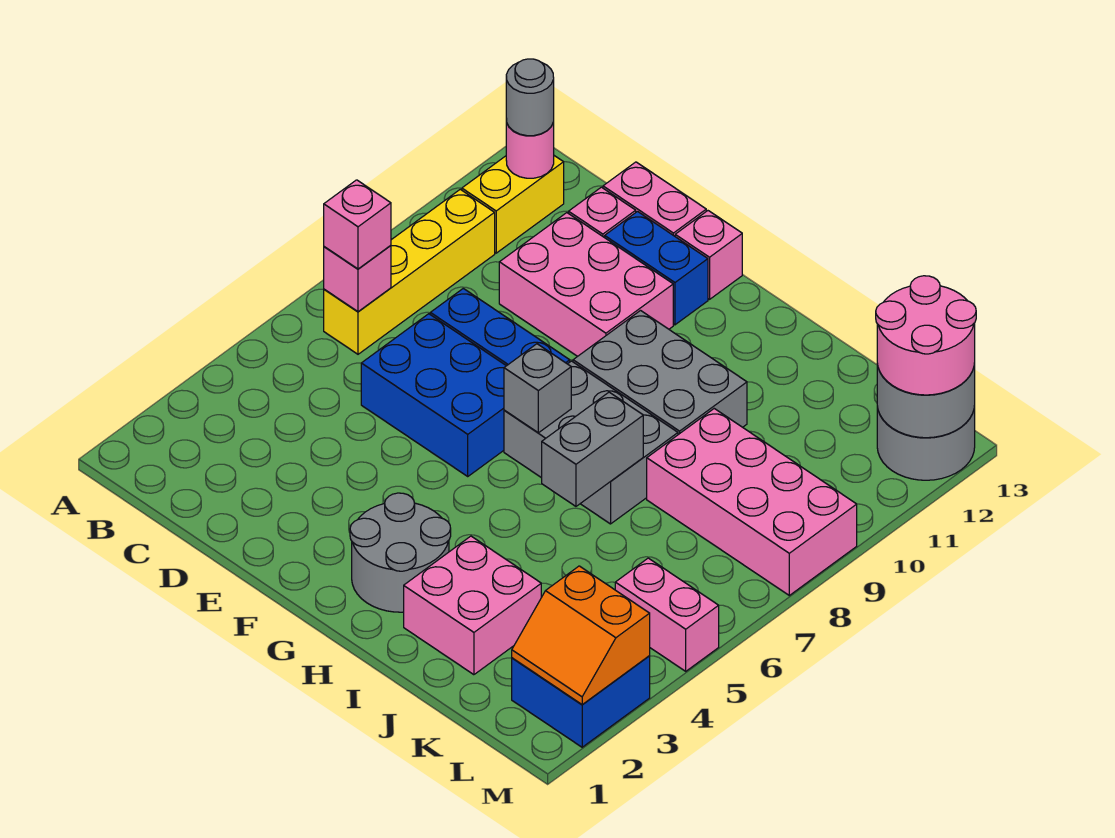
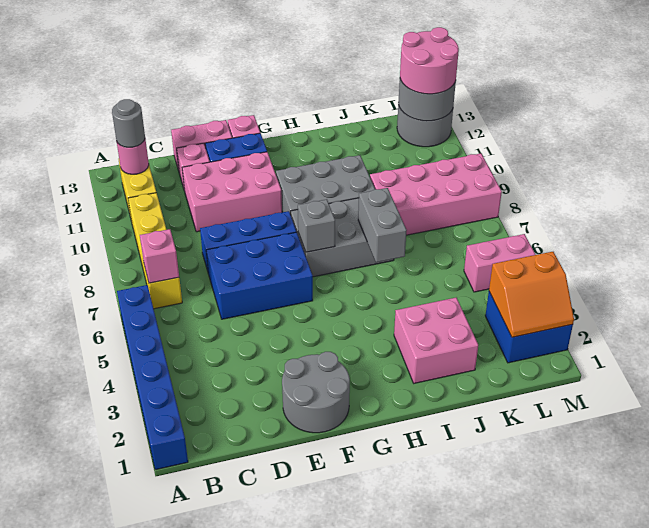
none -> blue brick A1:A6 level 1
pink brick B7 level 3 -> none
grey round brick G2:H3 level 1 -> grey round brick E1:F2 level 1

